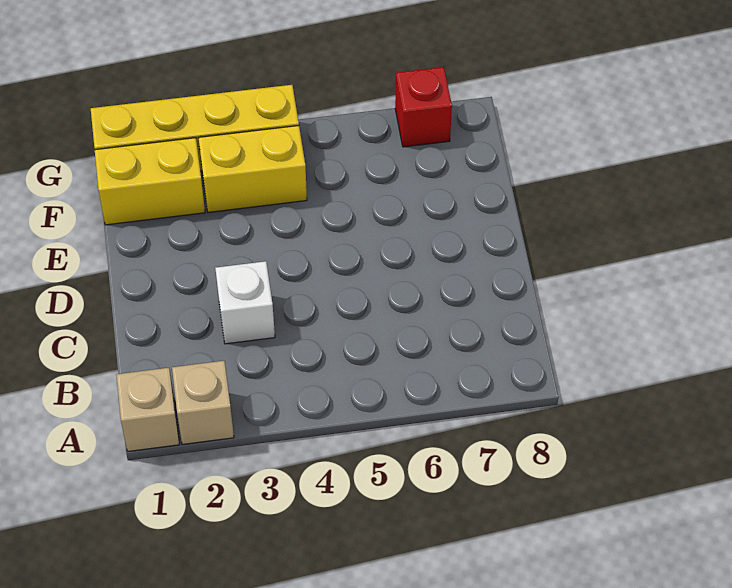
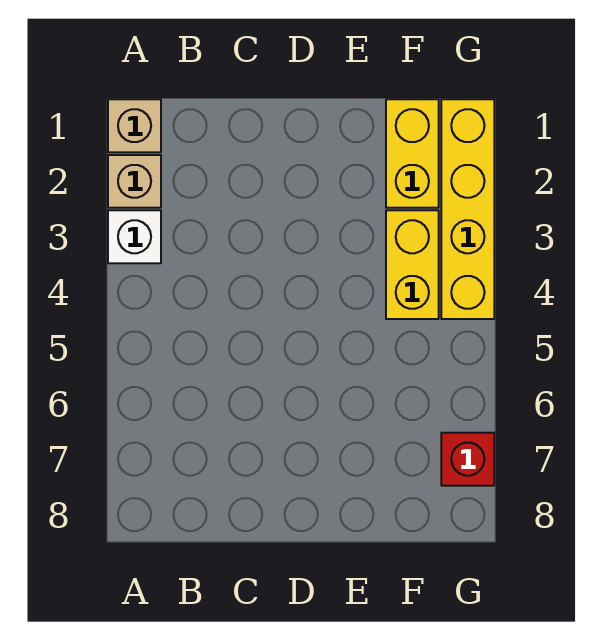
white brick C3 level 1 -> white brick A3 level 1

